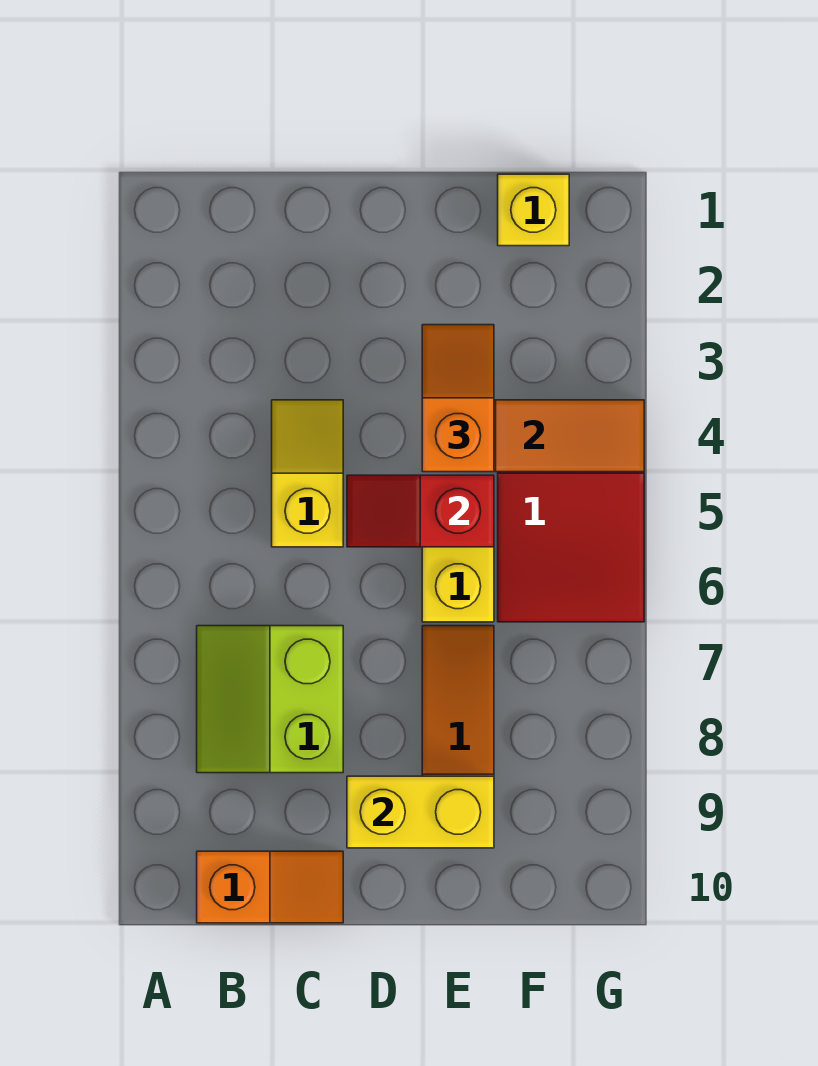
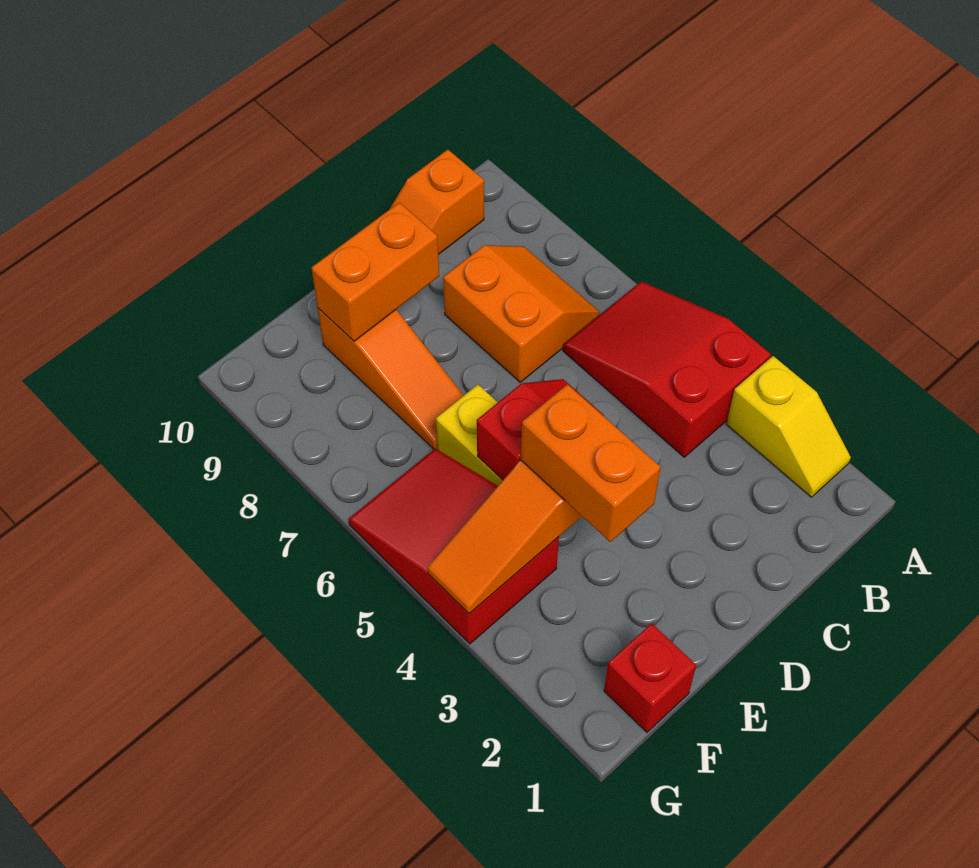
none -> red slope A4:B6 level 1 top 4
lime slope B7:C8 level 1 top C -> orange slope B7:C8 level 1 top C
yellow slope C4:C5 level 1 top 5 -> yellow slope A2:A3 level 1 top 3
yellow brick D9:E9 level 2 -> orange brick D9:E9 level 2
orange slope E3:E4 level 3 top 4 -> orange brick E3:E4 level 3
yellow brick F1 level 1 -> red brick F1 level 1

